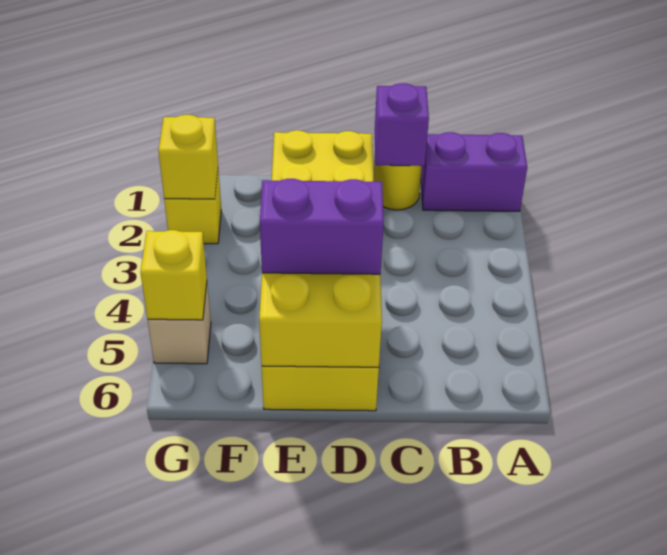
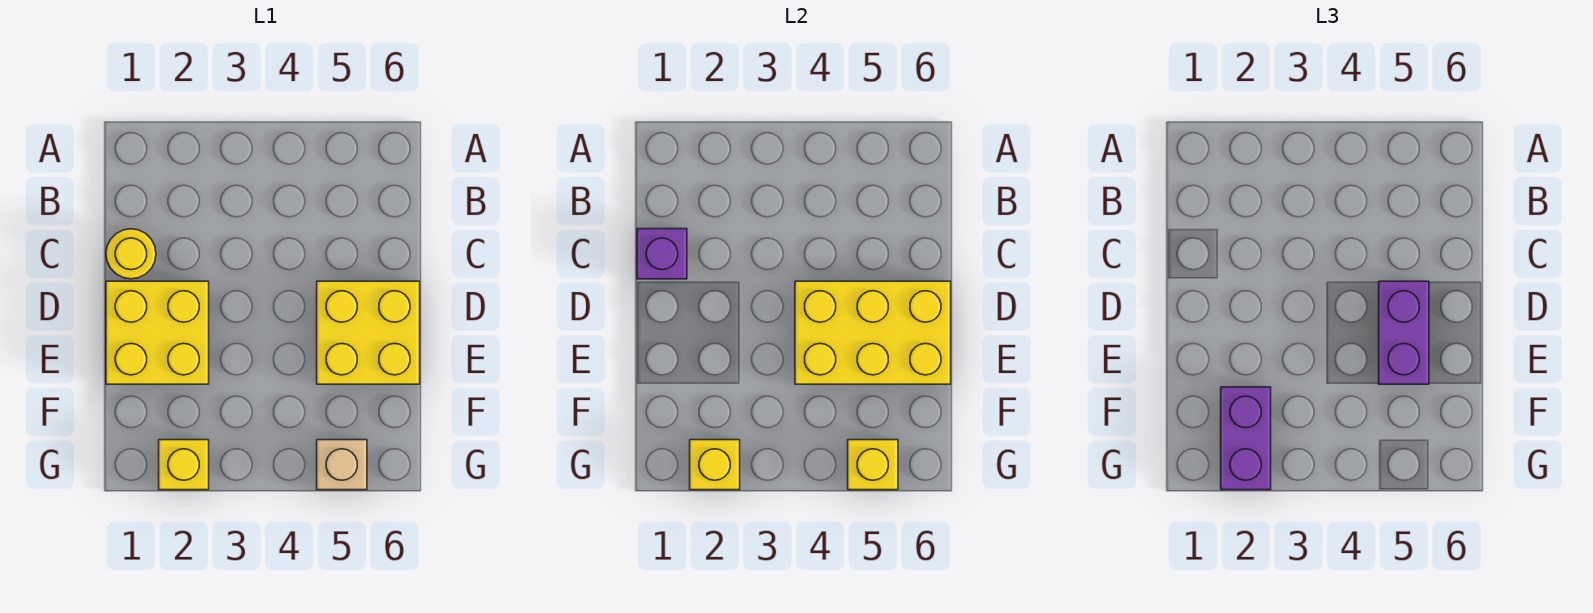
purple brick A1:B1 level 1 -> purple brick F2:G2 level 3

